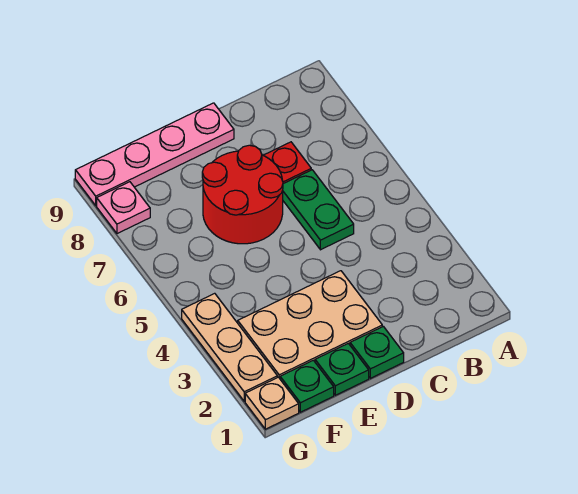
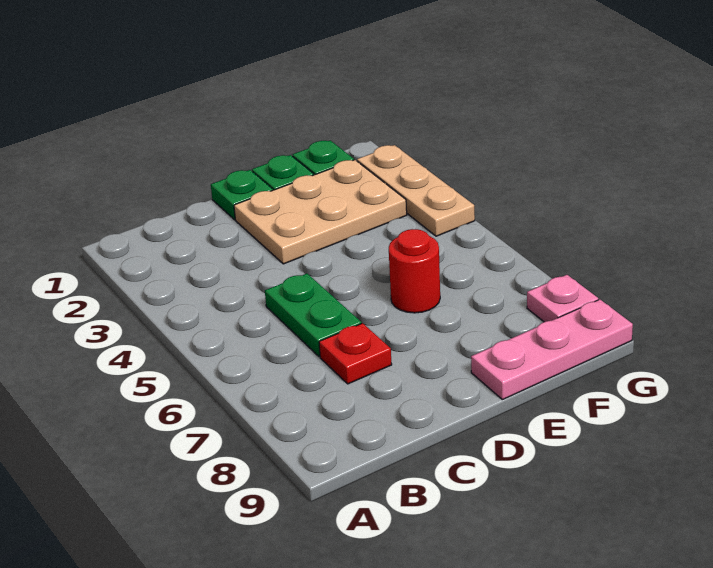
red round brick D6:E7 level 1 -> red round brick E6 level 1
pink plate D9:G9 level 1 -> pink plate E9:G9 level 1
tan plate G1 level 1 -> none

